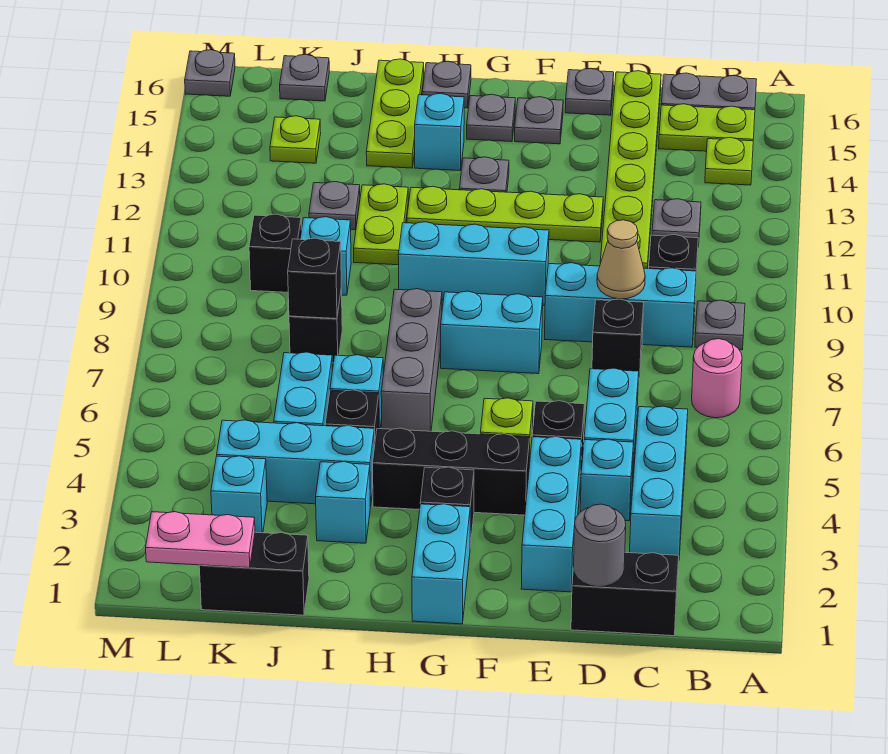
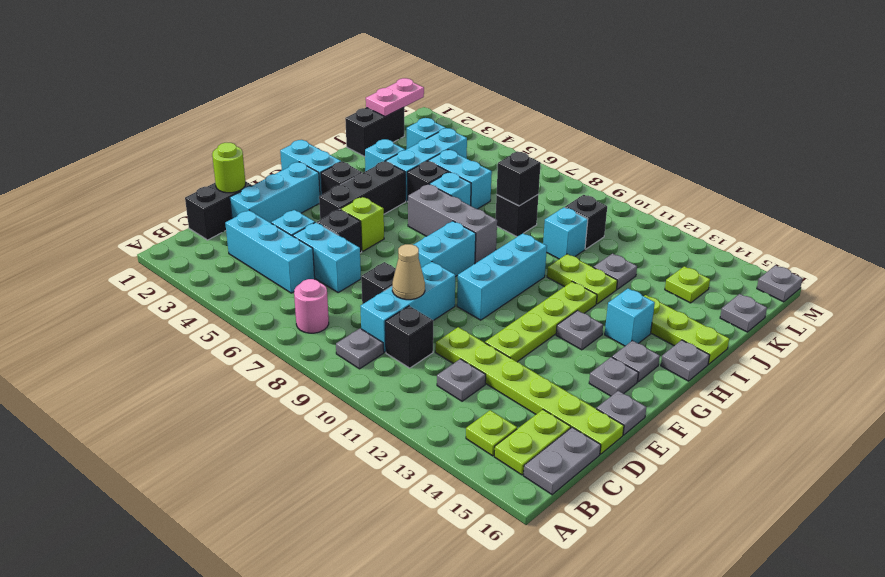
grey round brick D1 level 2 -> lime round brick D1 level 2
cyan brick E2:E4 level 1 -> cyan brick D2:F2 level 1

